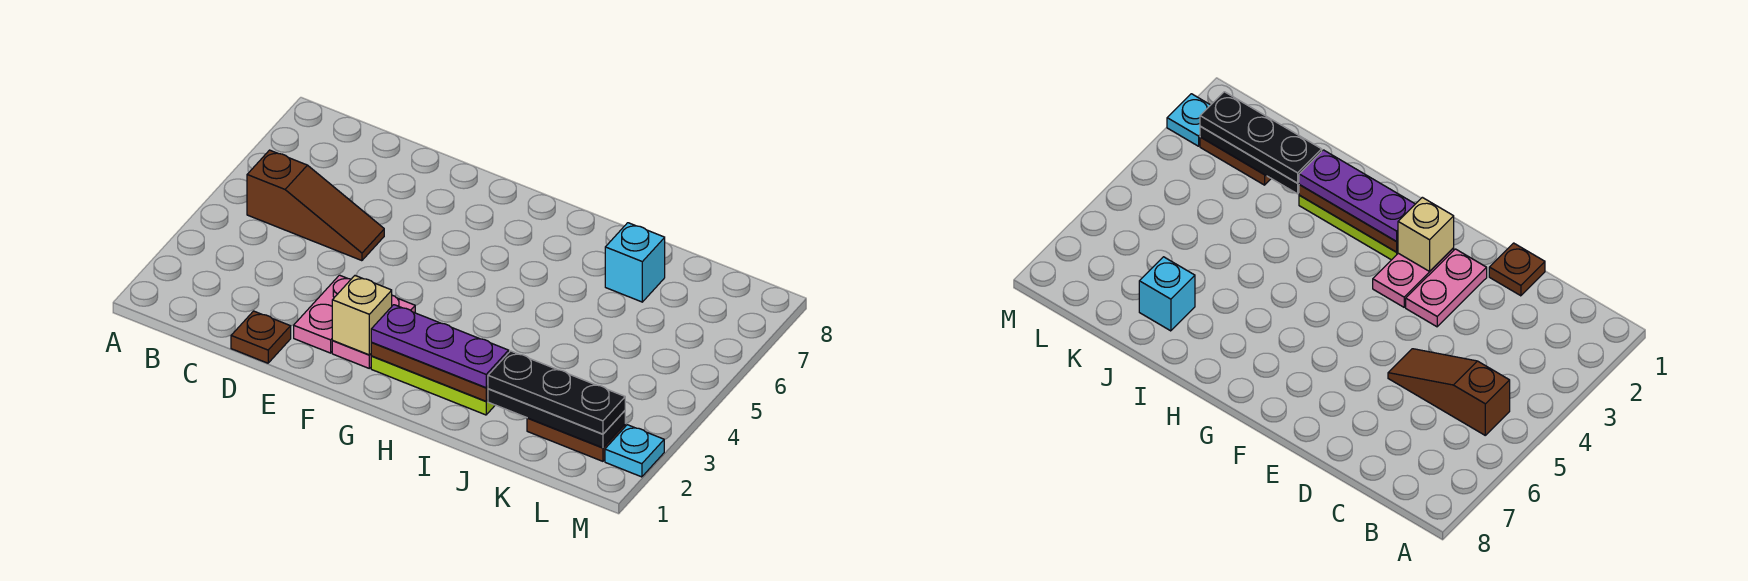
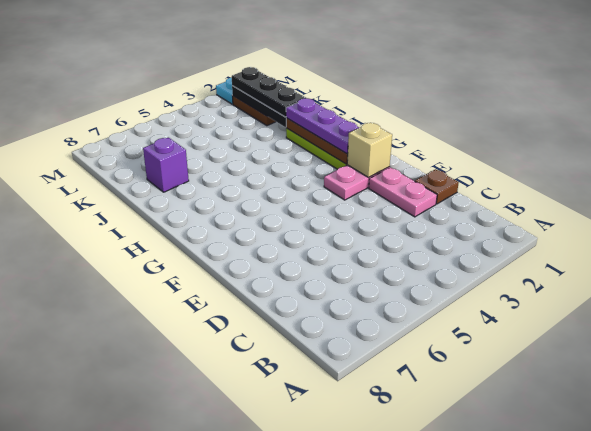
brown slope B5:D5 level 1 top B -> none
pink plate E2:E3 level 1 -> pink plate D2:E2 level 1
cyan brick J7 level 1 -> purple brick J7 level 1

